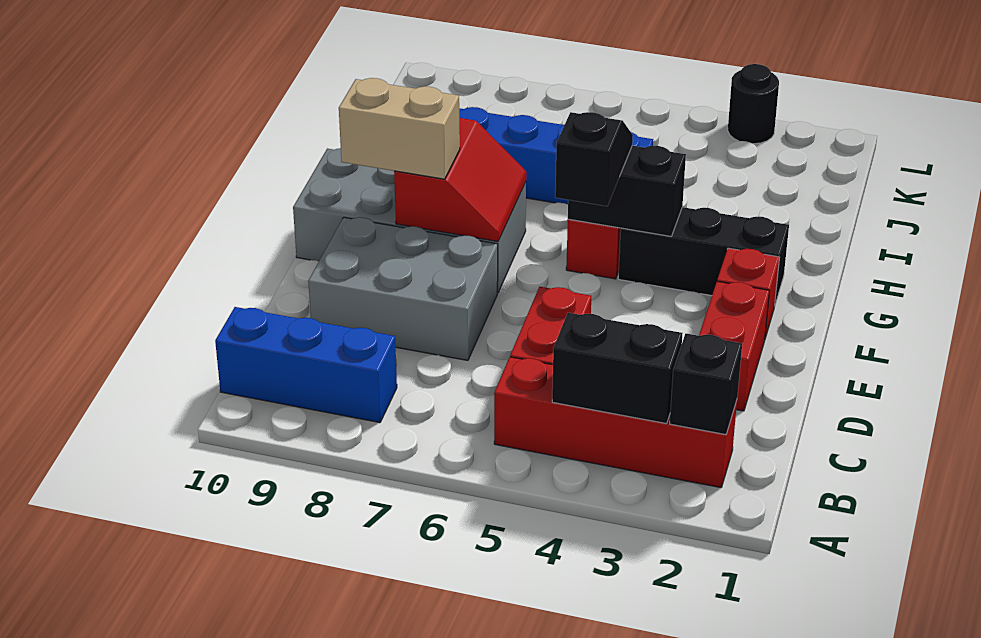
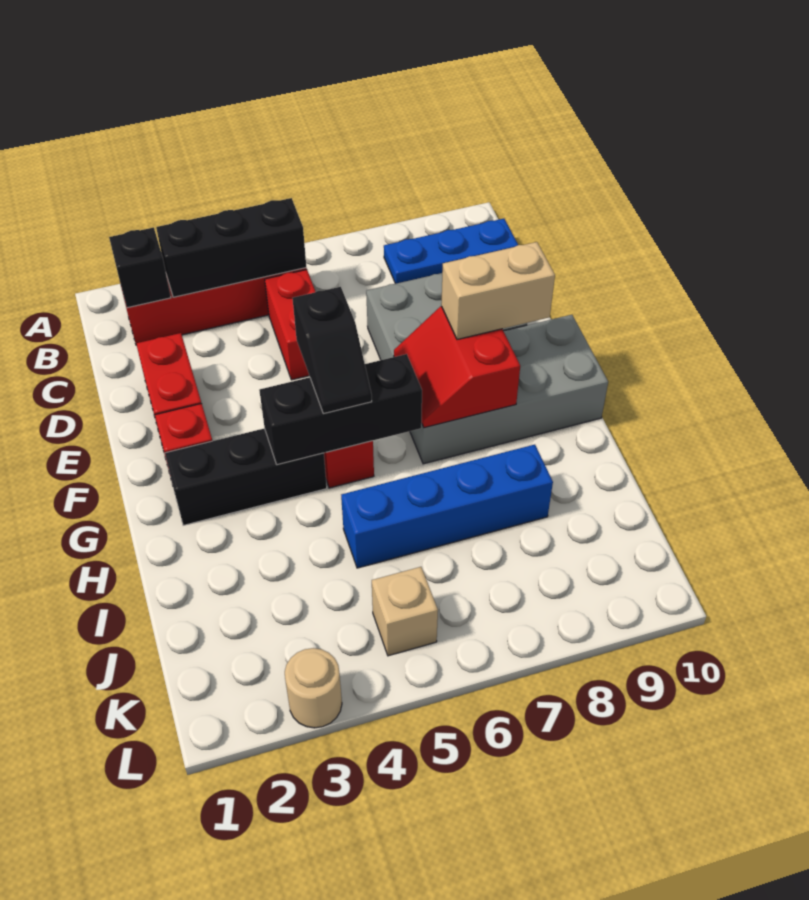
black brick B3:B4 level 2 -> black brick B3:B5 level 2
blue brick B8:B10 level 1 -> blue plate B8:B10 level 1
black brick G4:G5 level 2 -> black brick G4:G6 level 2
none -> tan brick K5 level 1
black round brick L3 level 1 -> tan round brick L3 level 1

